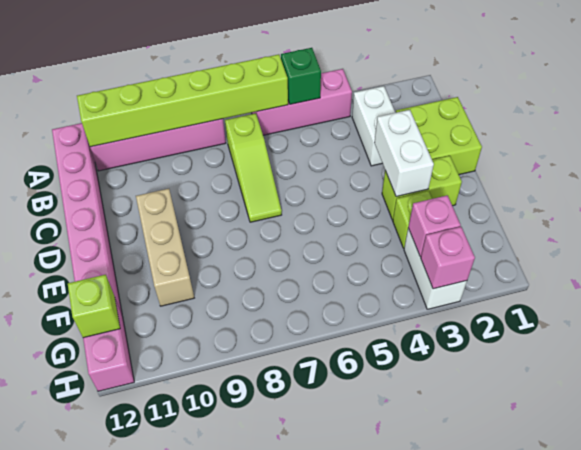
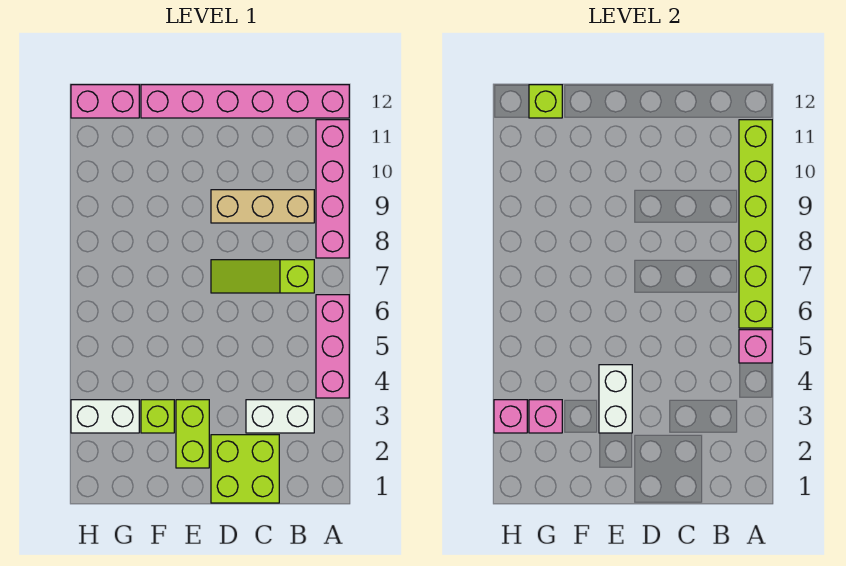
green brick A5 level 2 -> pink brick A5 level 2
white brick D3:E3 level 2 -> white brick E3:E4 level 2
tan brick D10:F10 level 1 -> tan brick B9:D9 level 1

